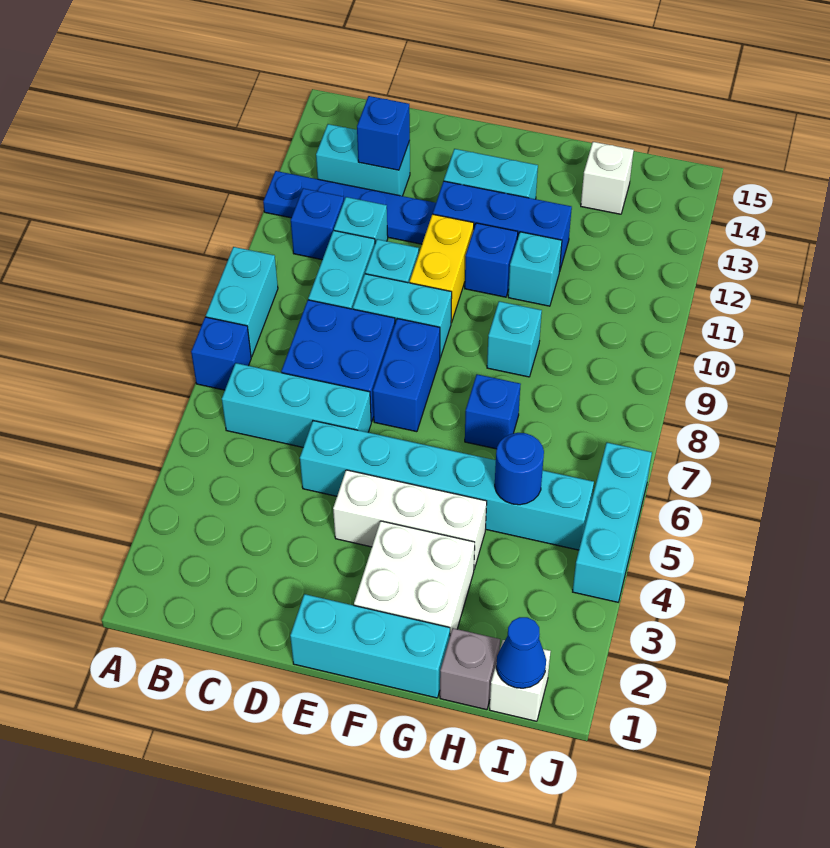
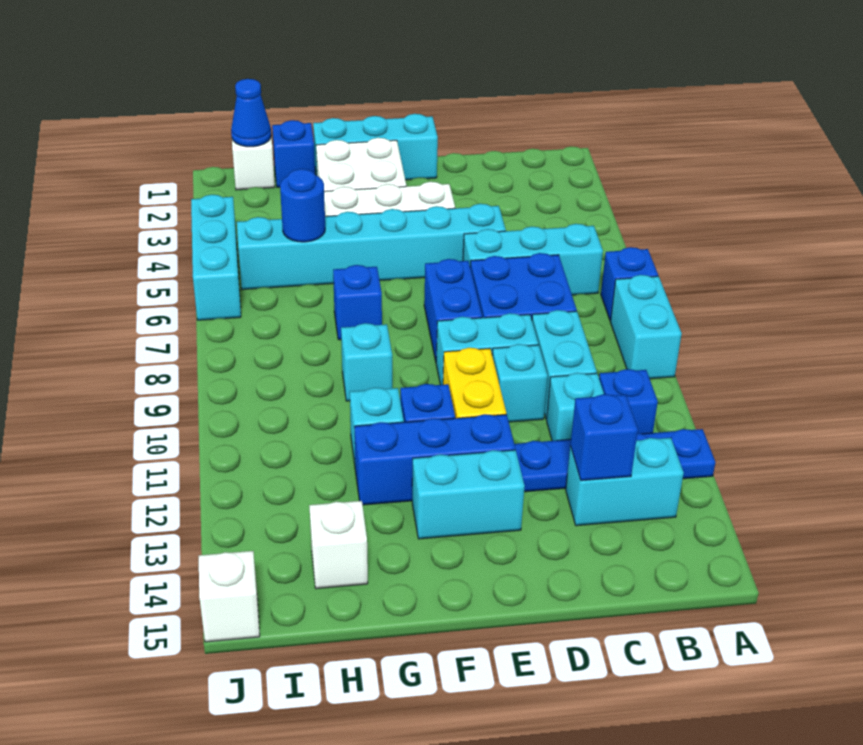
grey brick H1 level 1 -> blue brick H1 level 1
none -> white brick J15 level 1

